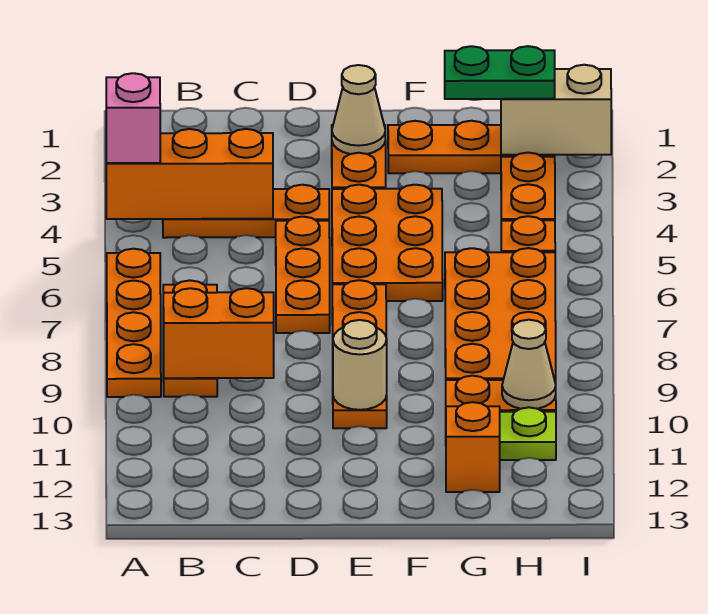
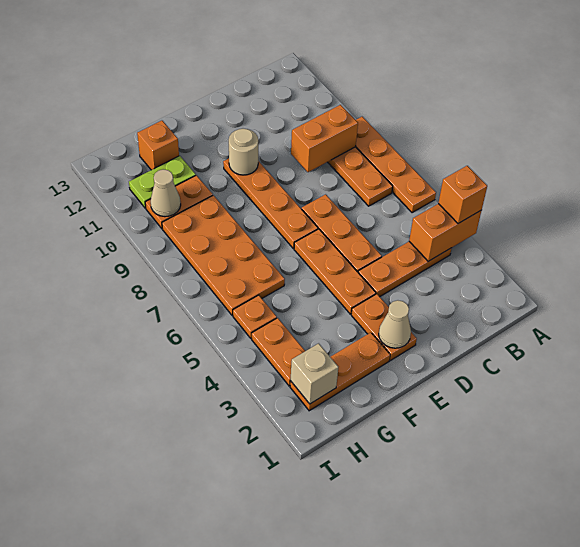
orange brick A4:C4 level 2 -> orange brick A4:B4 level 2
pink brick A4 level 3 -> orange brick A4 level 3
orange plate E4:F6 level 1 -> orange plate E4:E6 level 1
green plate G2:H2 level 3 -> none
tan brick H2:I2 level 2 -> tan brick H2 level 2

